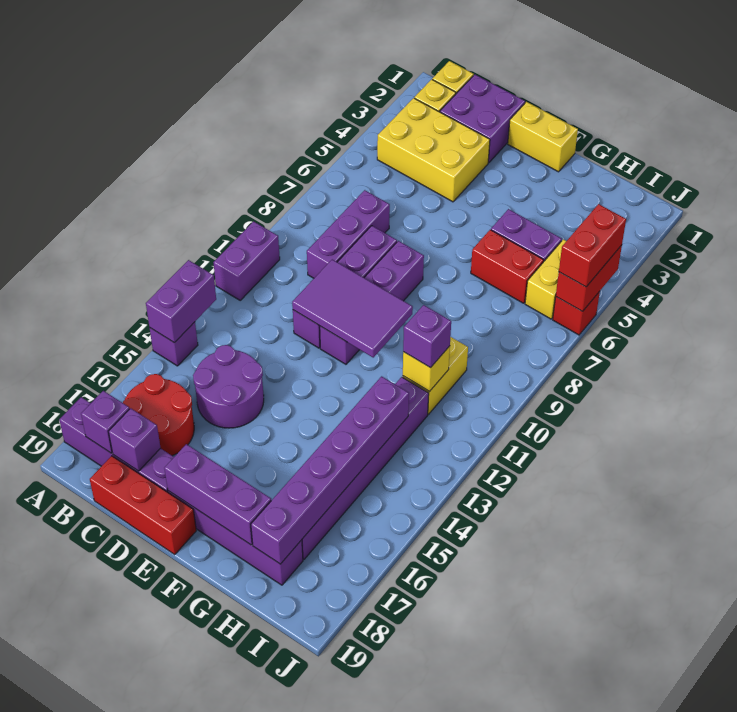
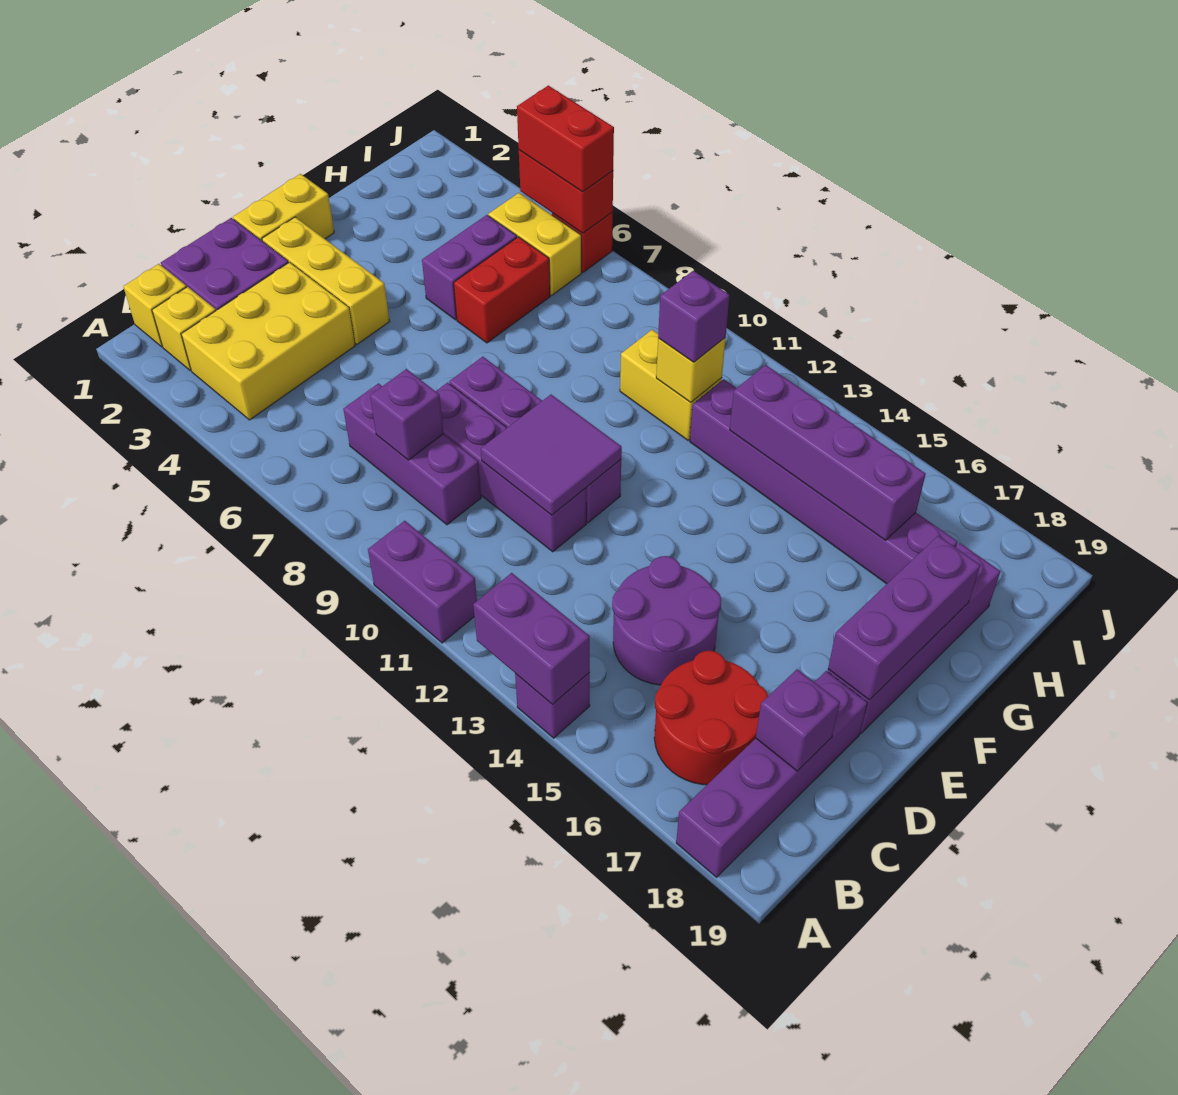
purple brick B18 level 2 -> purple brick C8 level 2
red brick C19:E19 level 1 -> none
purple tile D10:F11 level 2 -> purple tile D10:E11 level 2
none -> yellow brick E2:E4 level 1
purple brick H13:H18 level 2 -> purple brick H13:H16 level 2

